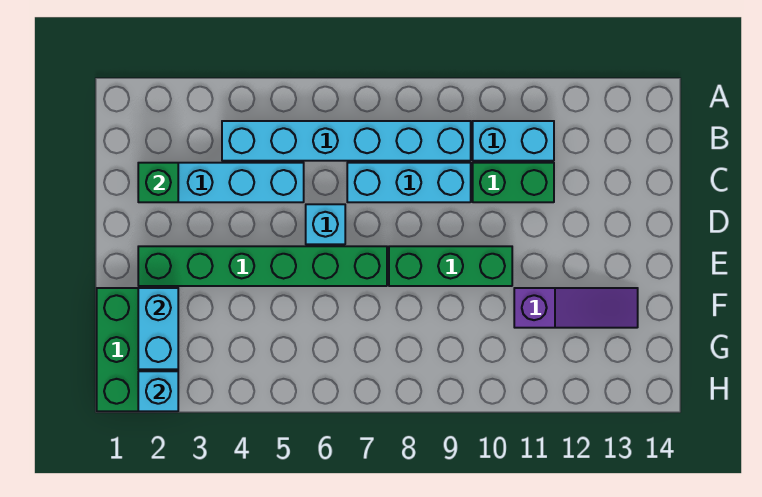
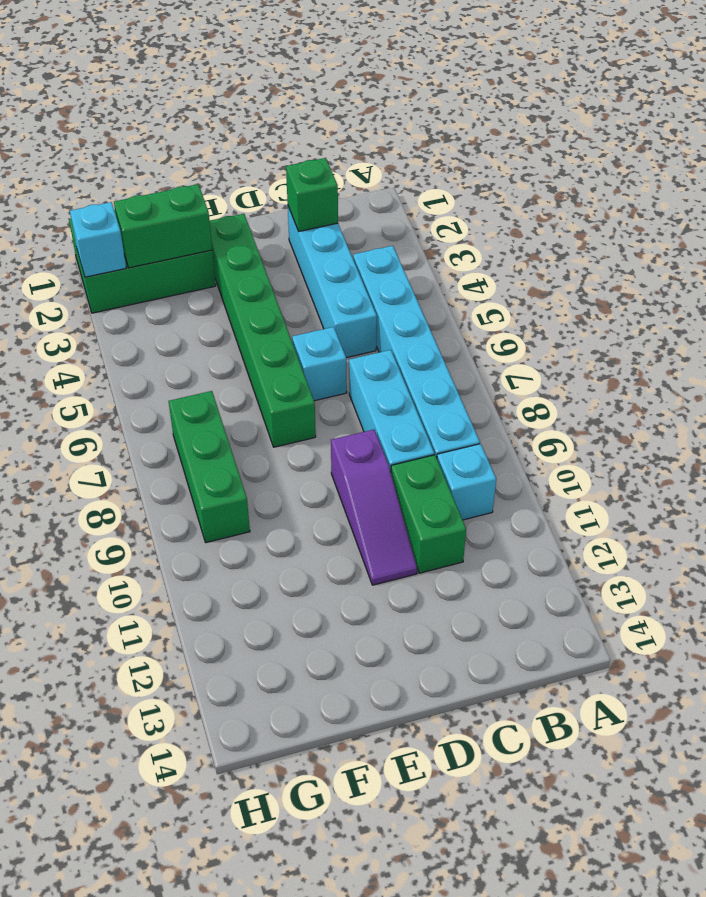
cyan brick B10:B11 level 1 -> cyan brick B10 level 1
green brick E8:E10 level 1 -> green brick G7:G9 level 1
cyan brick F2:G2 level 2 -> green brick F2:G2 level 2
purple slope F11:F13 level 1 top 11 -> purple slope D9:D11 level 1 top 9

